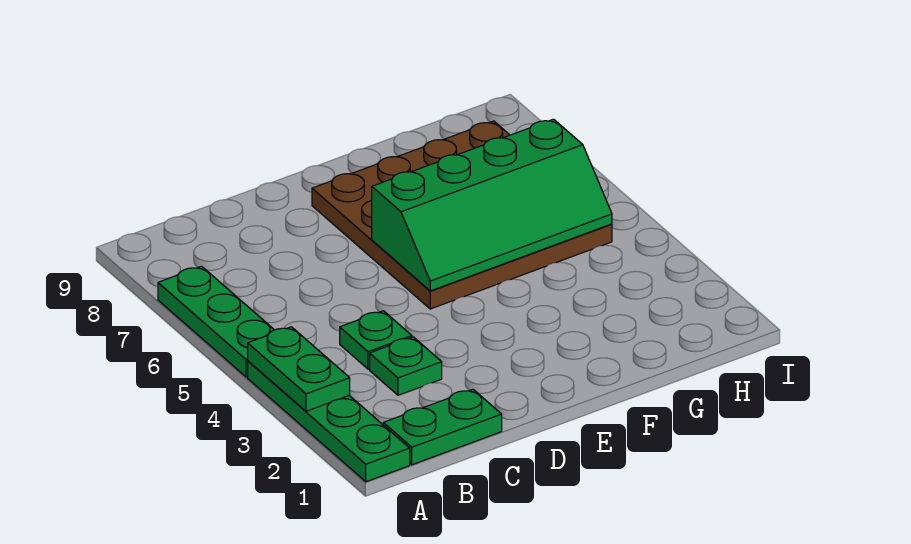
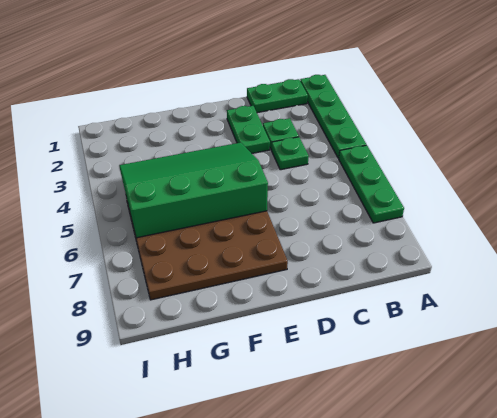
green plate A3:A4 level 2 -> green plate D2:D3 level 1
green slope E5:H6 level 2 top 6 -> green slope E4:H6 level 2 top 6

